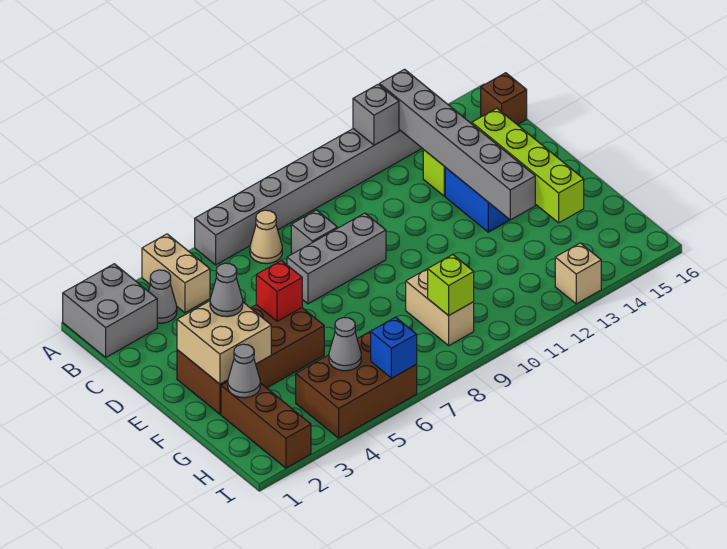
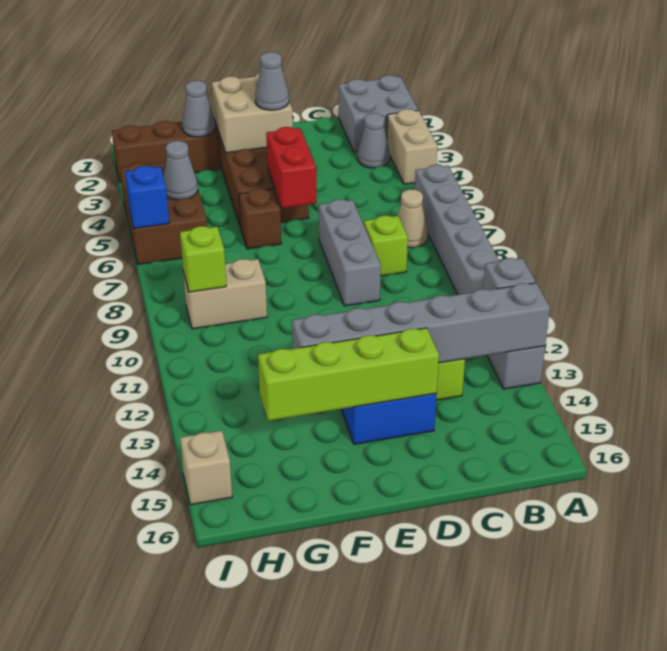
tan brick A4:B4 level 1 -> tan brick A3:A4 level 1
brown brick B16 level 1 -> brown brick F6 level 1
grey brick C8 level 1 -> lime brick C8 level 1
red brick E5 level 2 -> red brick E5:E6 level 2
tan brick I13 level 1 -> tan brick I15 level 1

